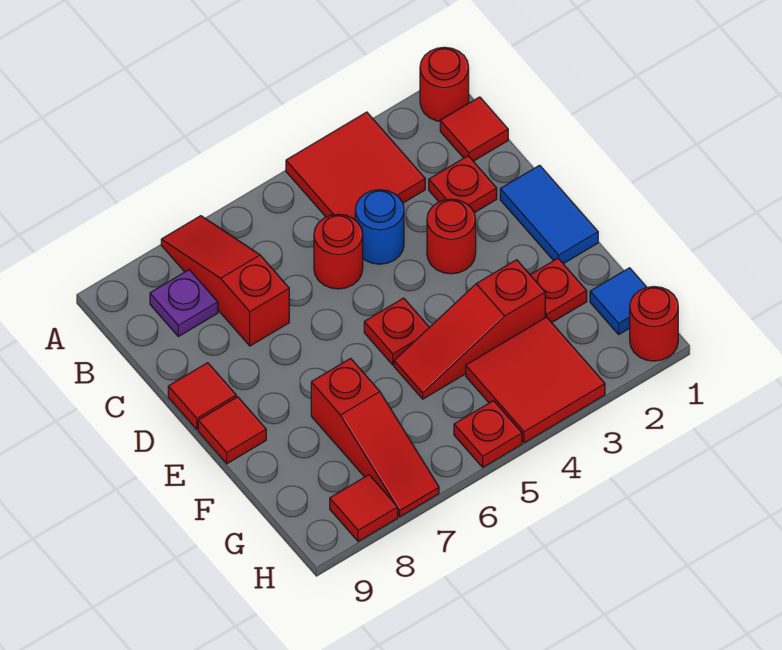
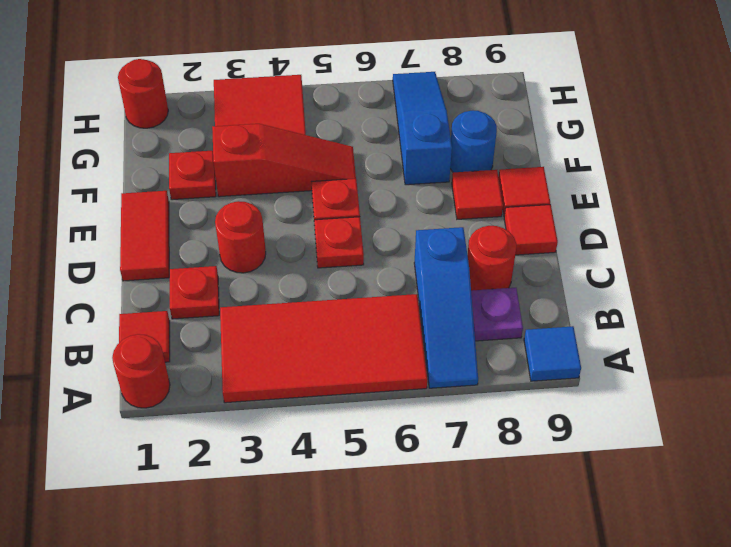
red tile A3:B4 level 1 -> red tile A3:B6 level 1
red slope A7:C7 level 1 top C -> blue slope A7:C7 level 1 top C
blue round brick C4 level 1 -> blue round brick F8 level 1
red round brick C5 level 1 -> red round brick C8 level 1
blue tile D1:E1 level 1 -> red tile D1:E1 level 1
red slope F7:H7 level 1 top F -> blue slope F7:H7 level 1 top F
blue tile G1 level 1 -> blue tile A9 level 1
red plate H5 level 1 -> red plate D5 level 1
red tile H8 level 1 -> red tile E8 level 1

